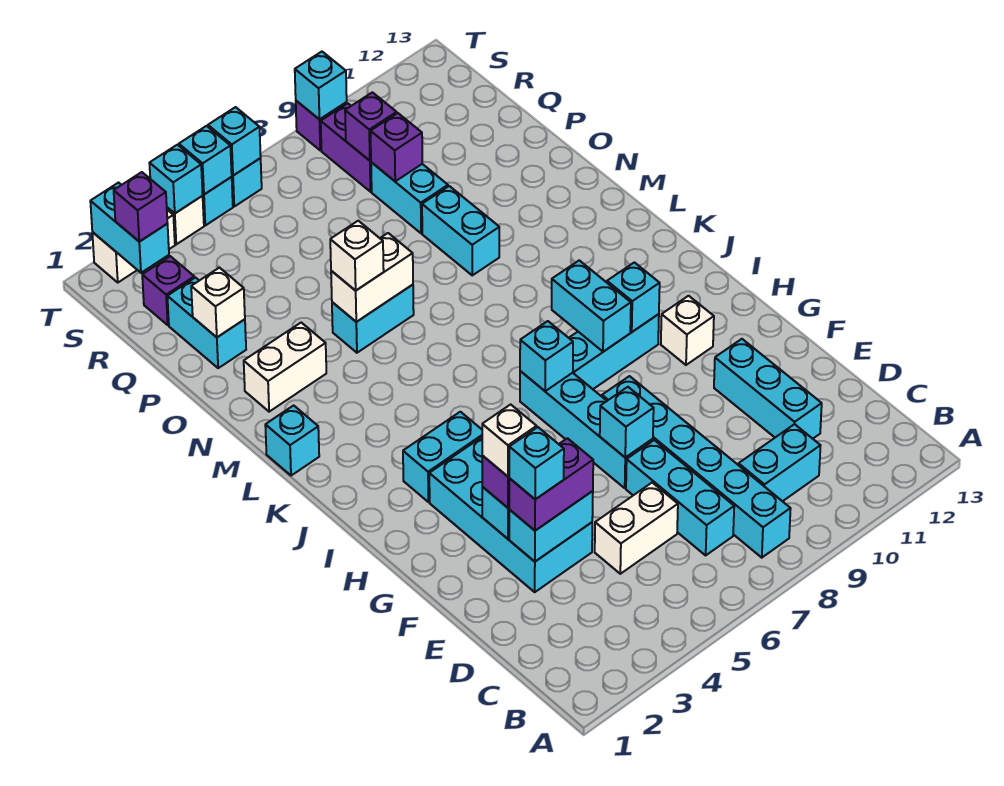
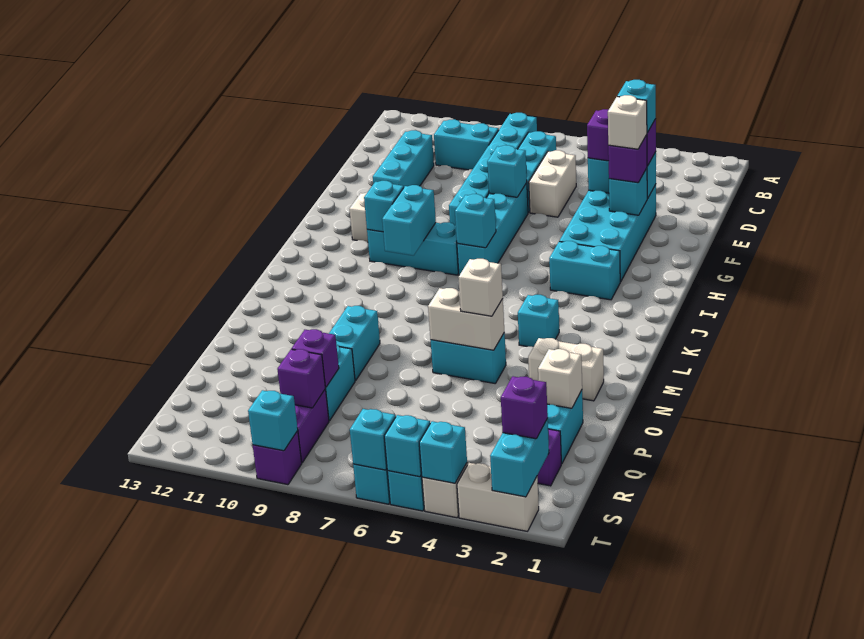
white brick D5:D6 level 1 -> white brick D6:E6 level 1
cyan brick L1 level 1 -> cyan brick L4 level 1

